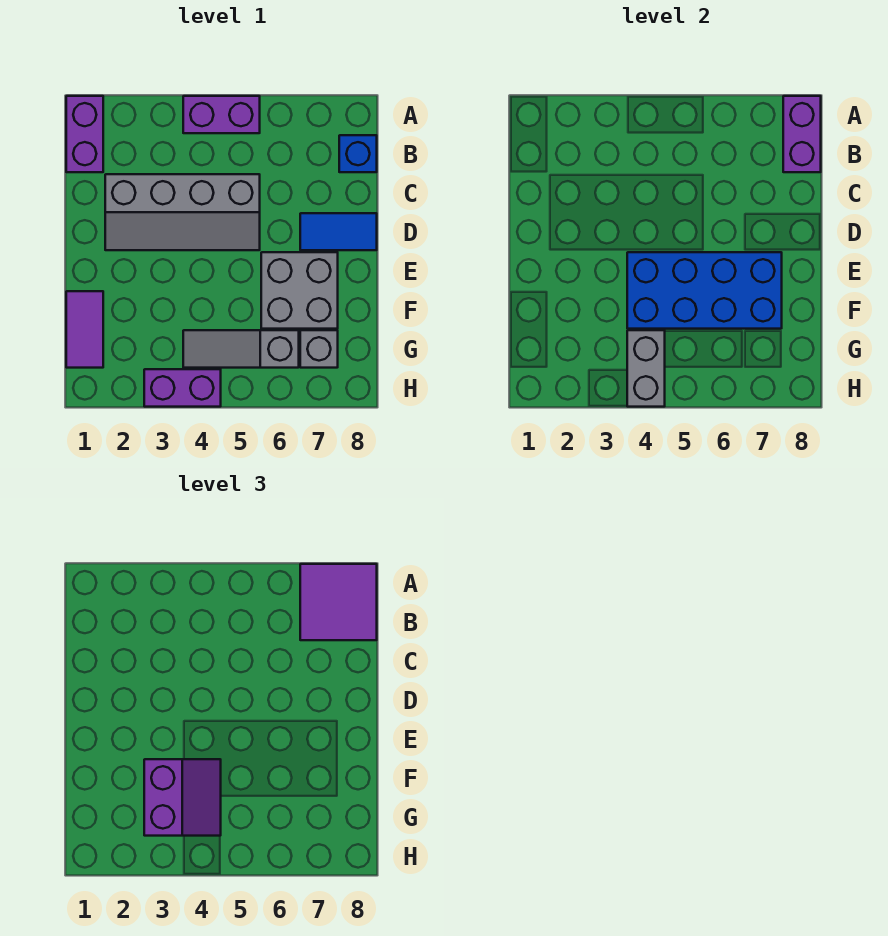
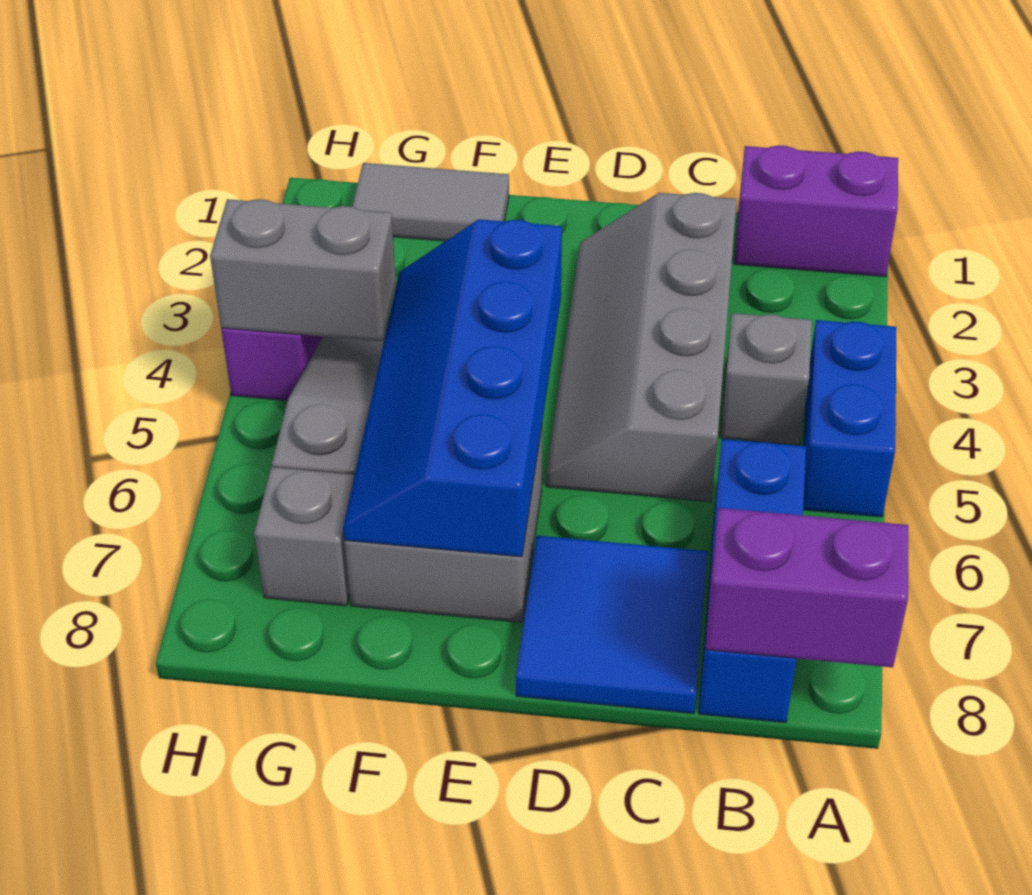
purple brick A4:A5 level 1 -> blue brick A4:A5 level 1
purple tile A7:B8 level 3 -> none
none -> grey brick B4 level 1
blue brick B8 level 1 -> blue brick B6:B8 level 1
blue tile D7:D8 level 1 -> blue tile C7:D8 level 1
blue brick E4:F7 level 2 -> blue slope E4:F7 level 2 top E
purple tile F1:G1 level 1 -> grey tile F1:G1 level 1
purple slope F3:G4 level 3 top 3 -> none

